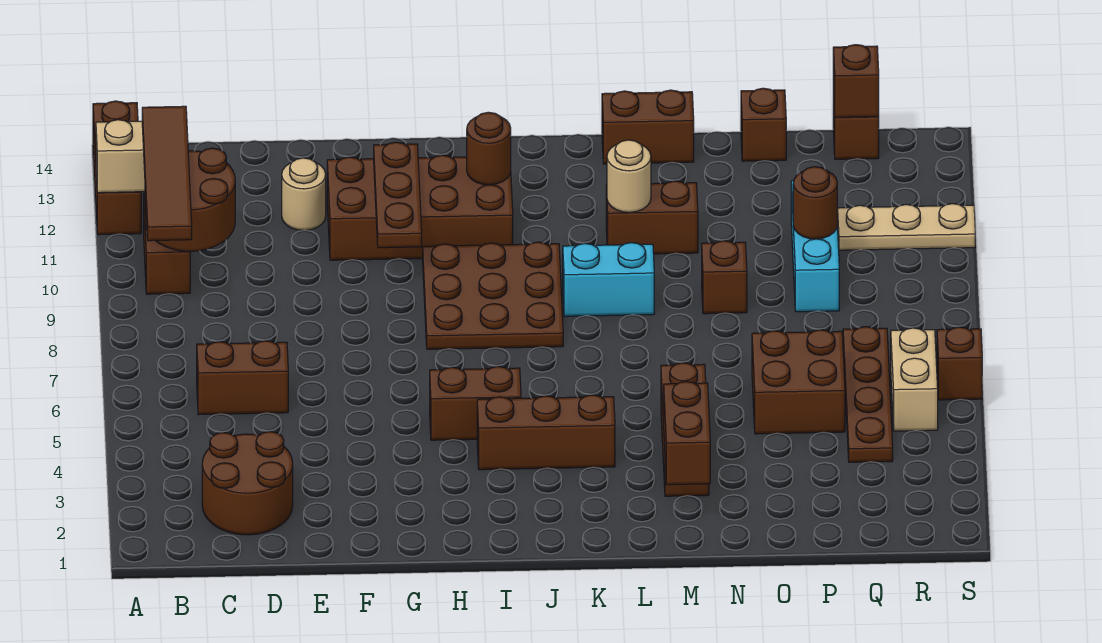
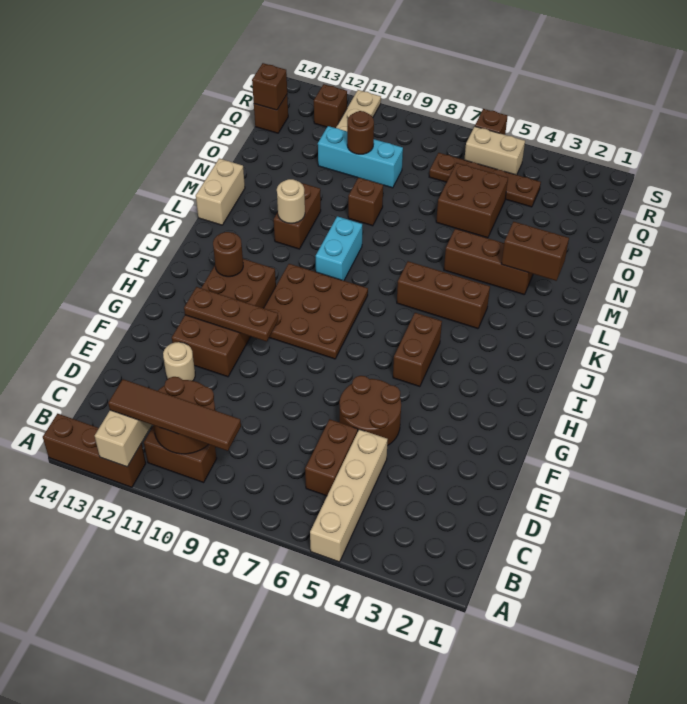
none -> tan brick A5:D5 level 1
brown round brick C2:D3 level 1 -> brown round brick E5:F6 level 1
brown brick I4:K4 level 1 -> brown brick K4:K6 level 1
brown brick L14:M14 level 1 -> tan brick L14:M14 level 1
brown brick O14 level 1 -> brown brick R12 level 1

